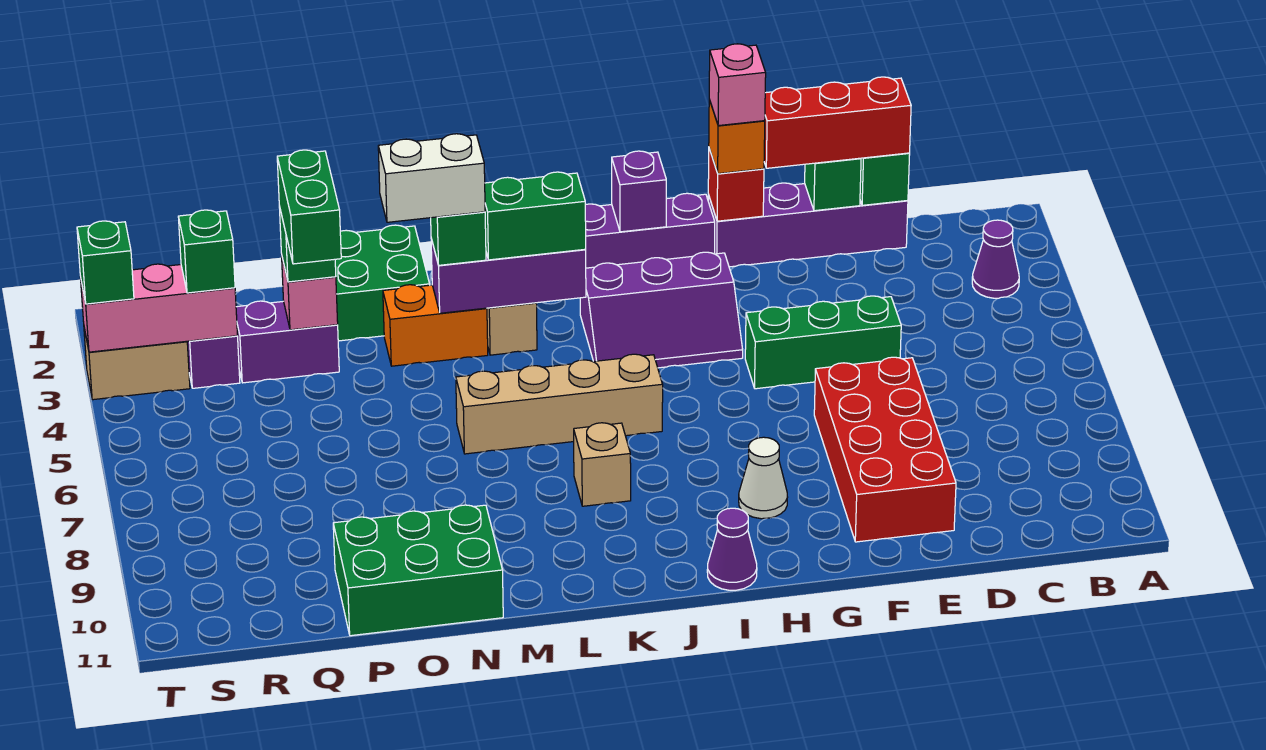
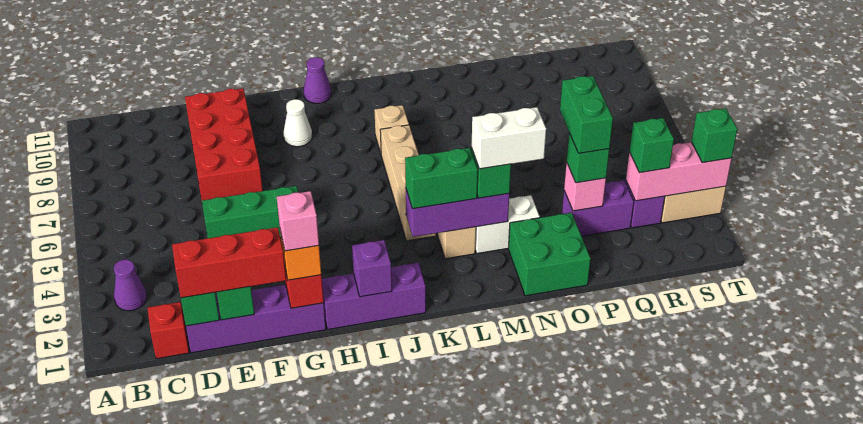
none -> red brick C1 level 1
purple slope H3:J4 level 1 top 3 -> none
tan brick J6:M6 level 1 -> tan brick K4:K7 level 1
orange brick M3:N3 level 1 -> white brick M3:N3 level 1
green brick N10:P11 level 1 -> none

